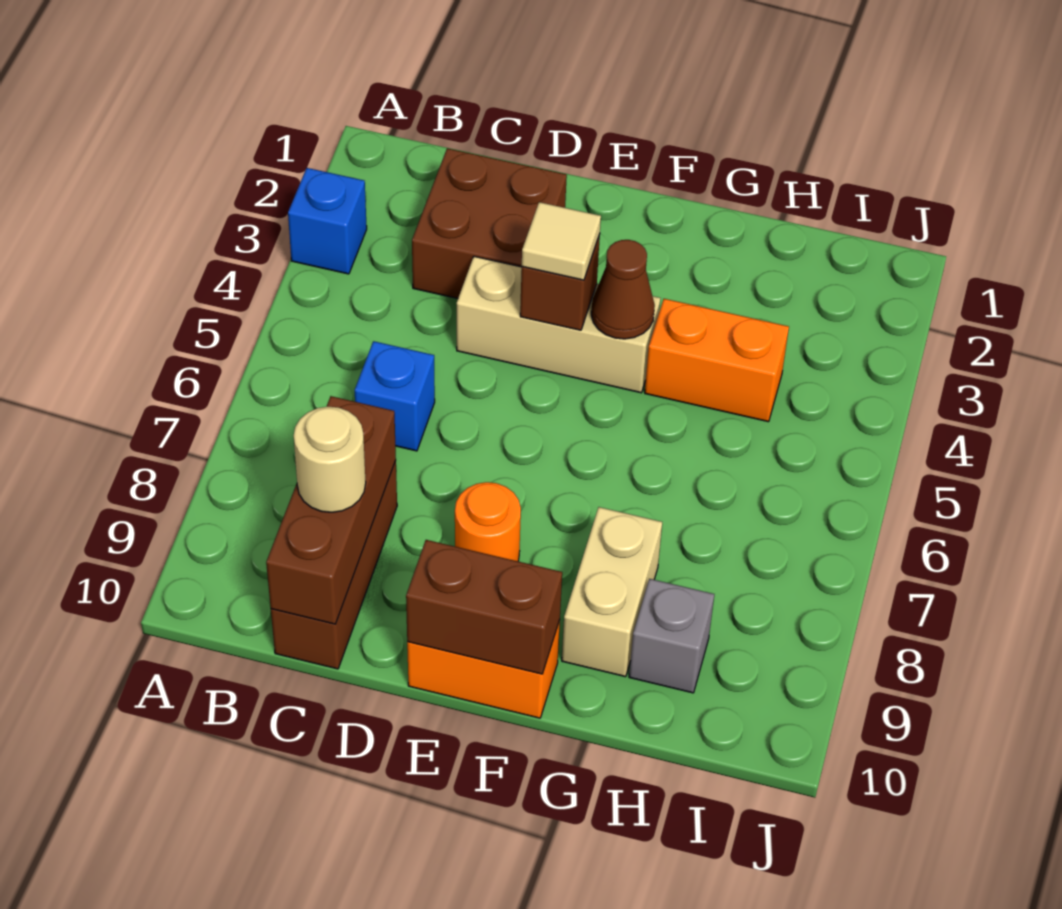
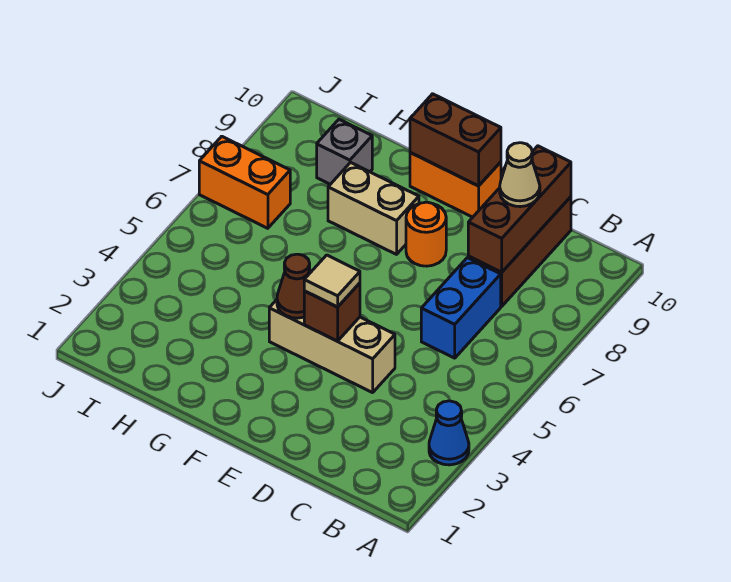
blue brick A3 level 1 -> blue cone A3 level 1
brown brick C2:D3 level 1 -> none
blue brick C6 level 1 -> blue brick C6:C7 level 1
tan round brick C9 level 3 -> tan cone C9 level 3
orange brick G4:H4 level 1 -> orange brick I7:J7 level 1
tan brick G8:G9 level 1 -> tan brick F8:G8 level 1

